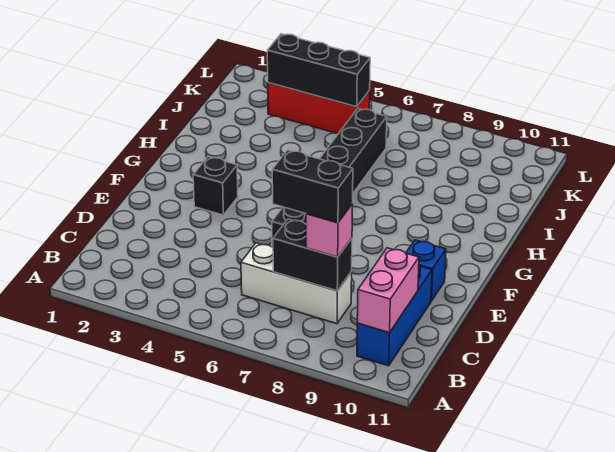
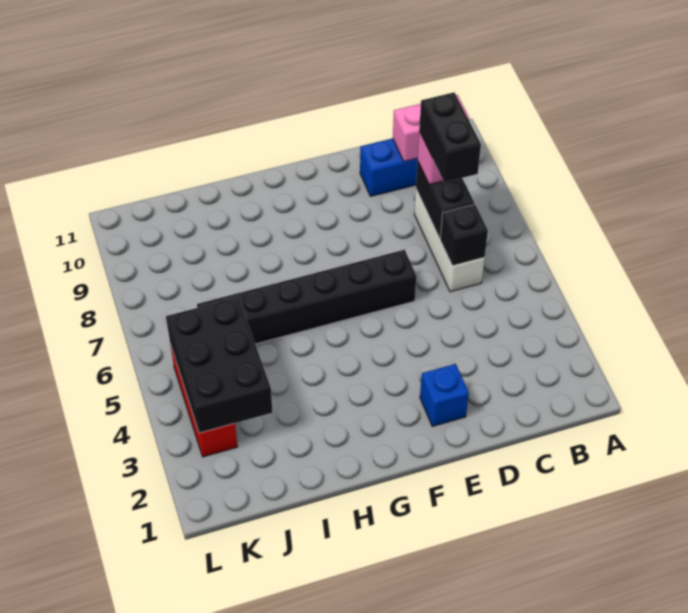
blue brick E10 level 1 -> blue brick E2 level 1
black brick F3 level 1 -> black brick C6 level 2
black brick K3:K5 level 2 -> black brick J3:K5 level 2

